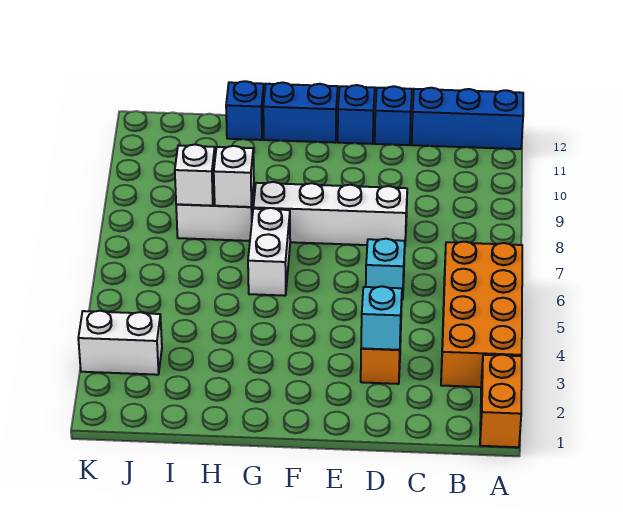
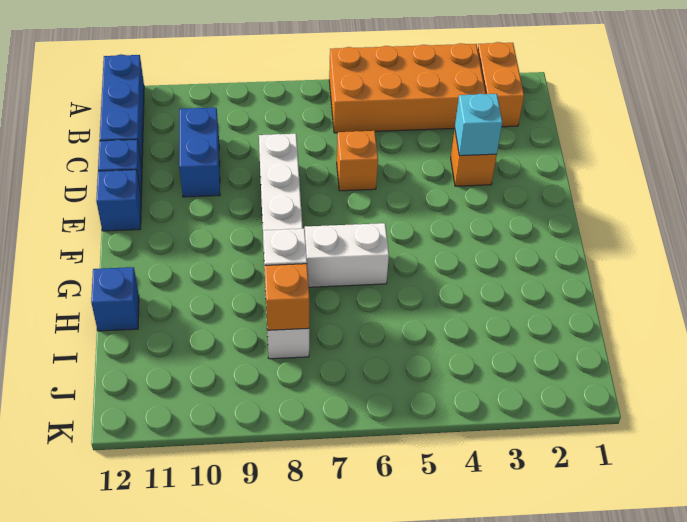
orange brick A1:A2 level 1 -> orange brick A2:B2 level 1
cyan brick D6 level 1 -> orange brick D6 level 1
blue brick F12:G12 level 1 -> blue brick C10:D10 level 1
white brick I8 level 2 -> orange brick I8 level 2
white brick J3:K3 level 1 -> none

